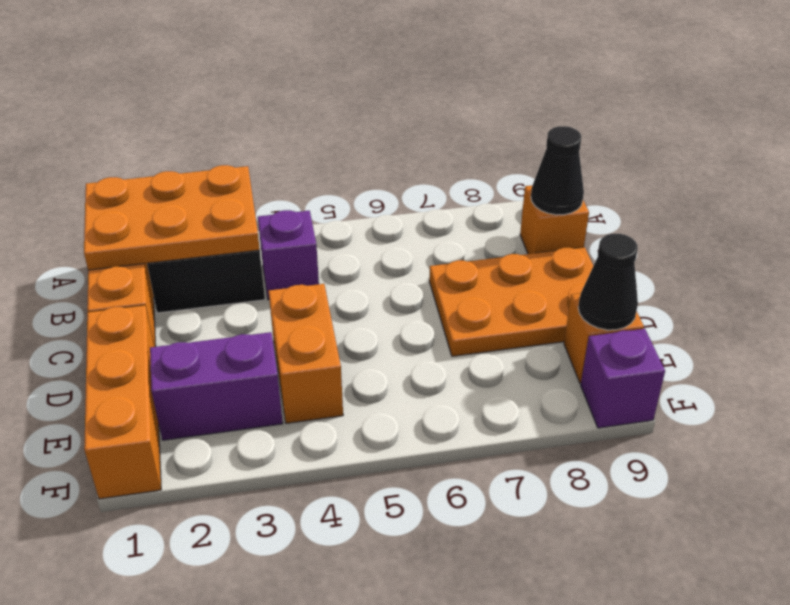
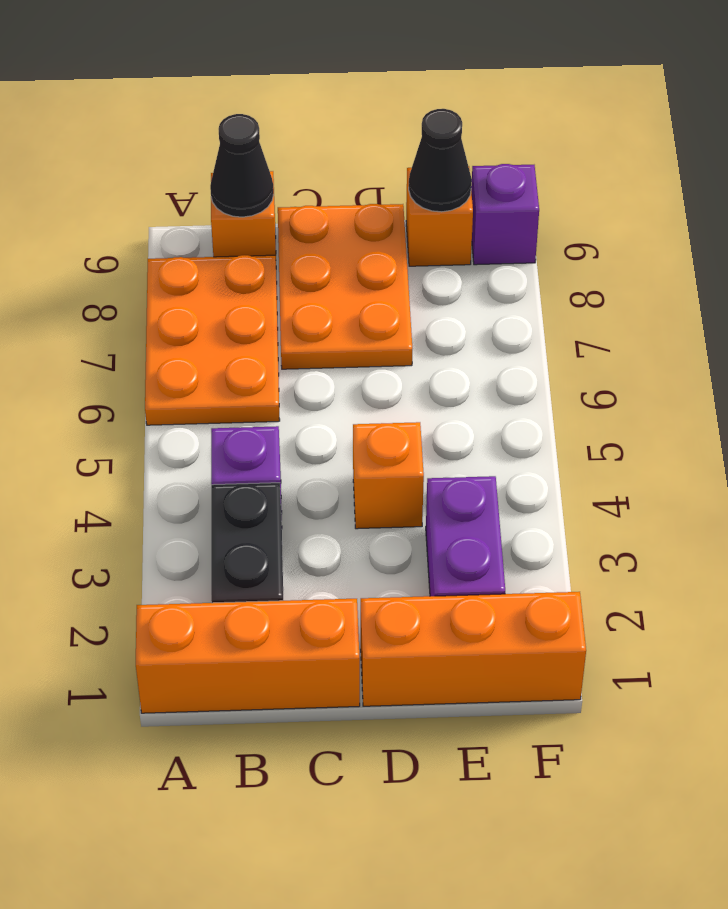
orange plate A1:B3 level 2 -> orange plate A6:B8 level 1
orange brick D4:E4 level 1 -> orange brick D4 level 1

